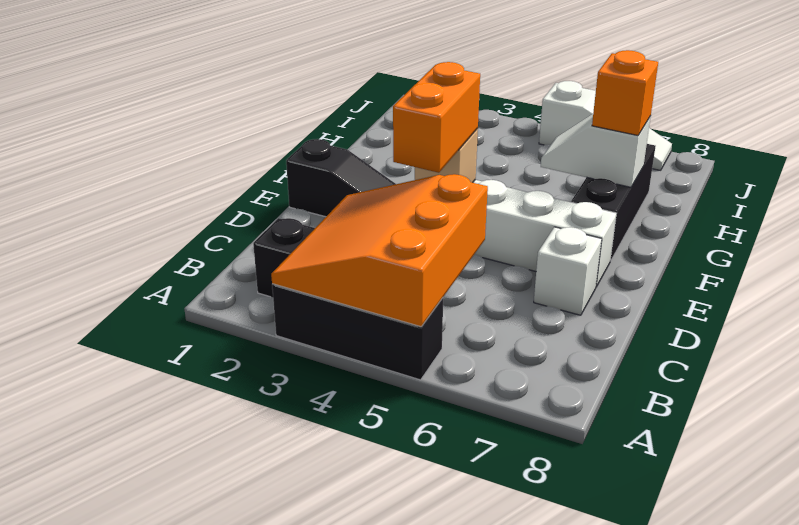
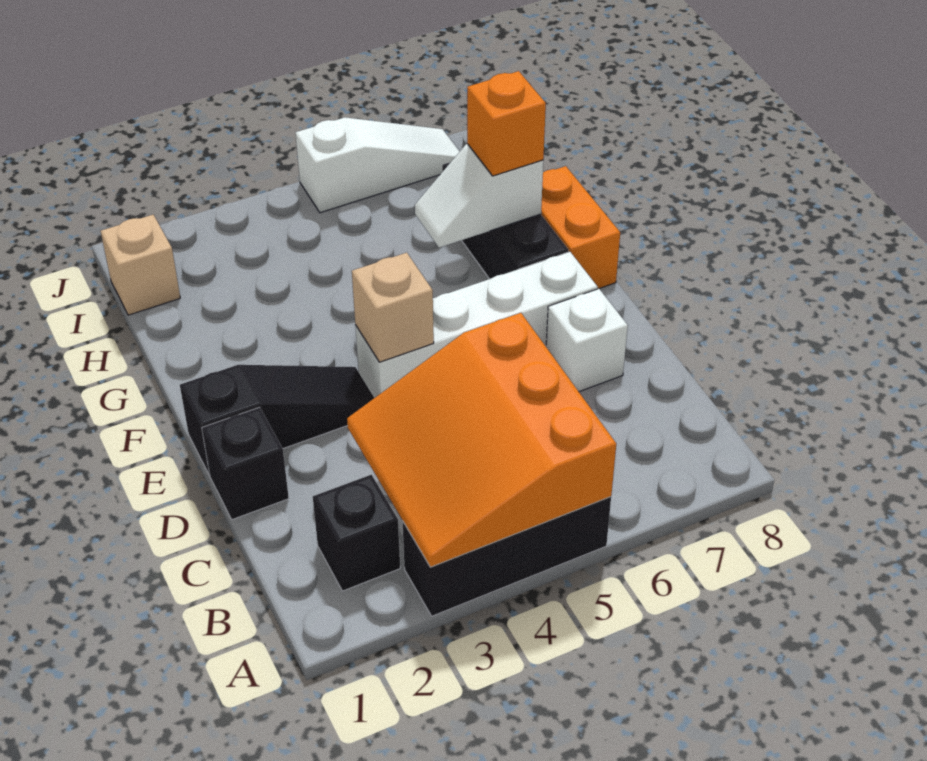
none -> black brick D1 level 1
orange brick D4:E4 level 3 -> orange brick F8:G8 level 1
none -> tan brick I1 level 1

